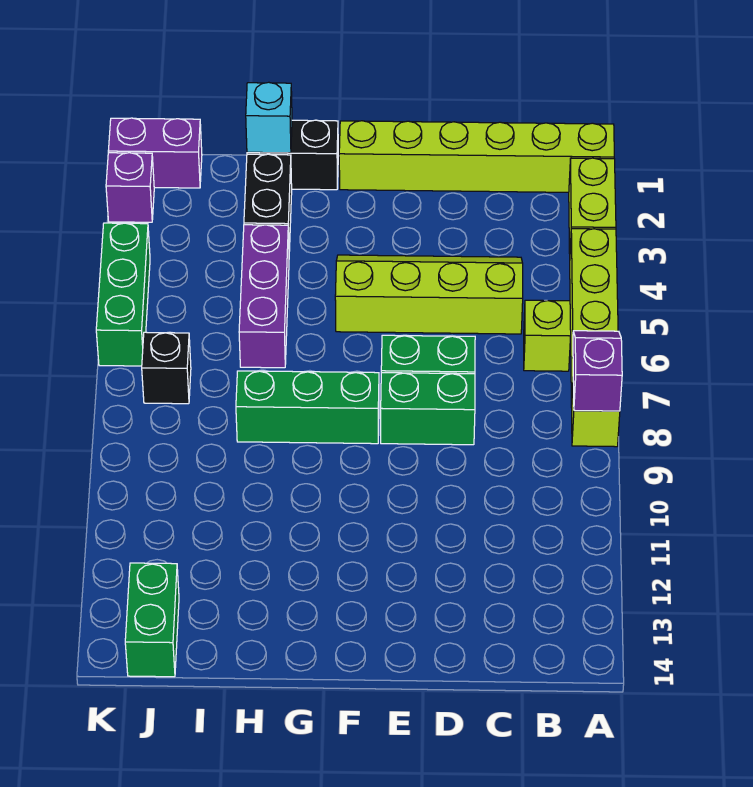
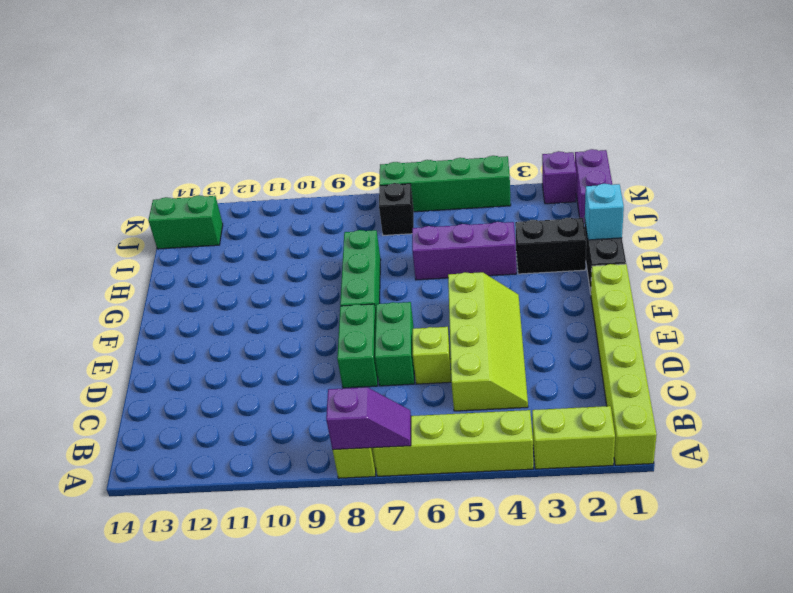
lime brick B6 level 1 -> lime brick D6 level 1
green brick K4:K6 level 1 -> green brick K4:K7 level 1

